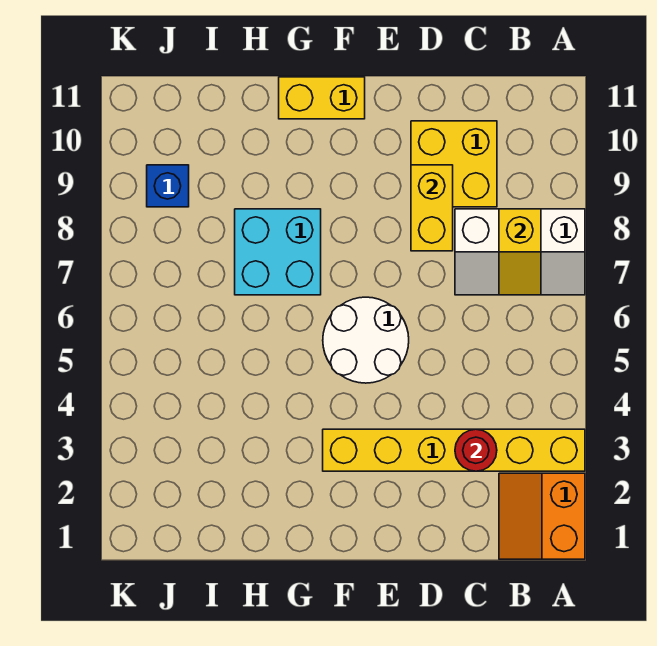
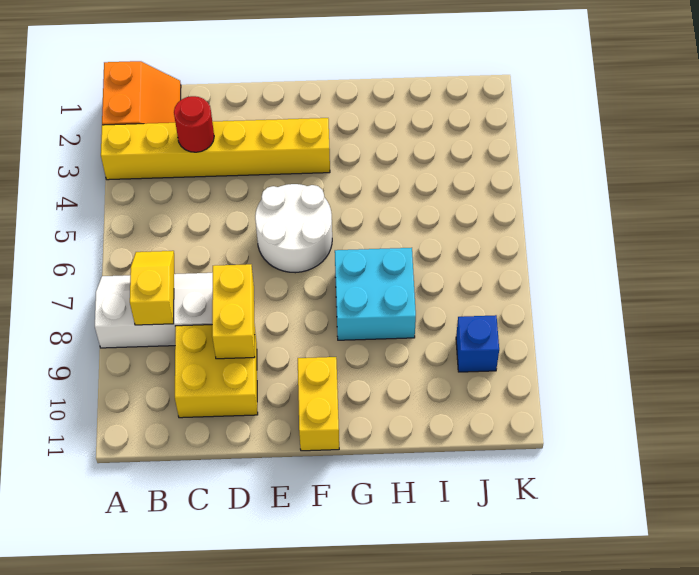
yellow brick F11:G11 level 1 -> yellow brick F10:F11 level 1

